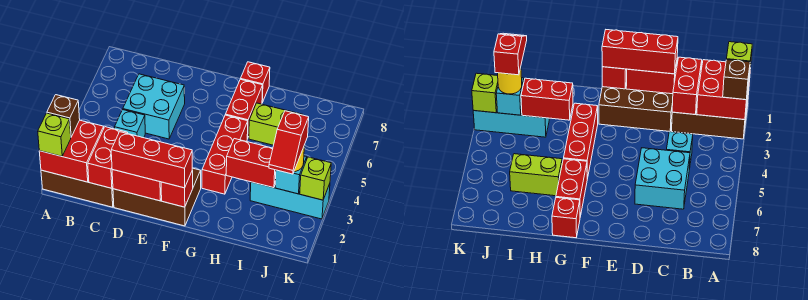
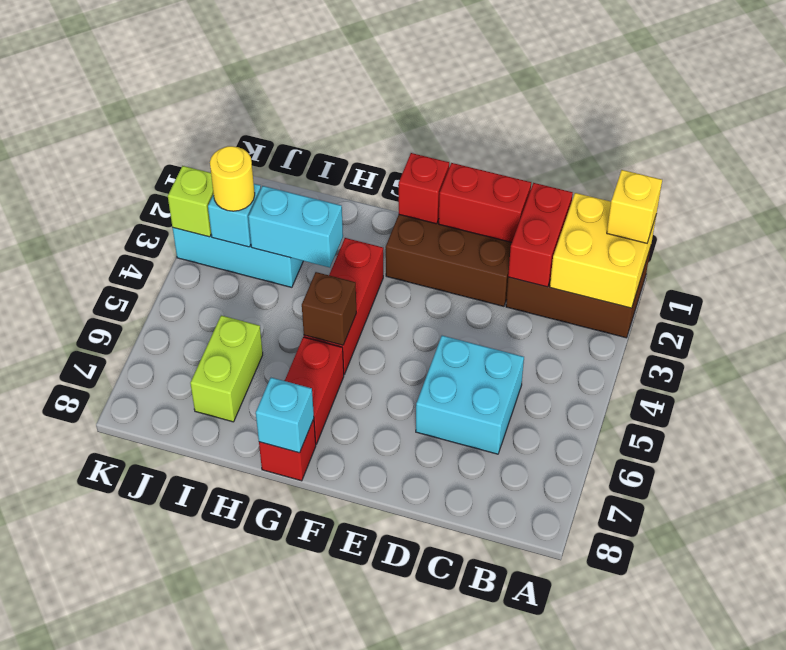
red brick A1:B2 level 2 -> yellow brick A1:B2 level 2
lime brick A1 level 3 -> yellow brick A1 level 3
brown brick A2 level 3 -> brown brick G5 level 2
cyan brick C4 level 1 -> cyan brick G8 level 2
red brick D1:F1 level 3 -> none
red brick H3:I3 level 2 -> cyan brick H3:I3 level 2
lime brick H6:I6 level 1 -> lime brick I6:I7 level 1
red slope J2:J3 level 4 top 3 -> none

